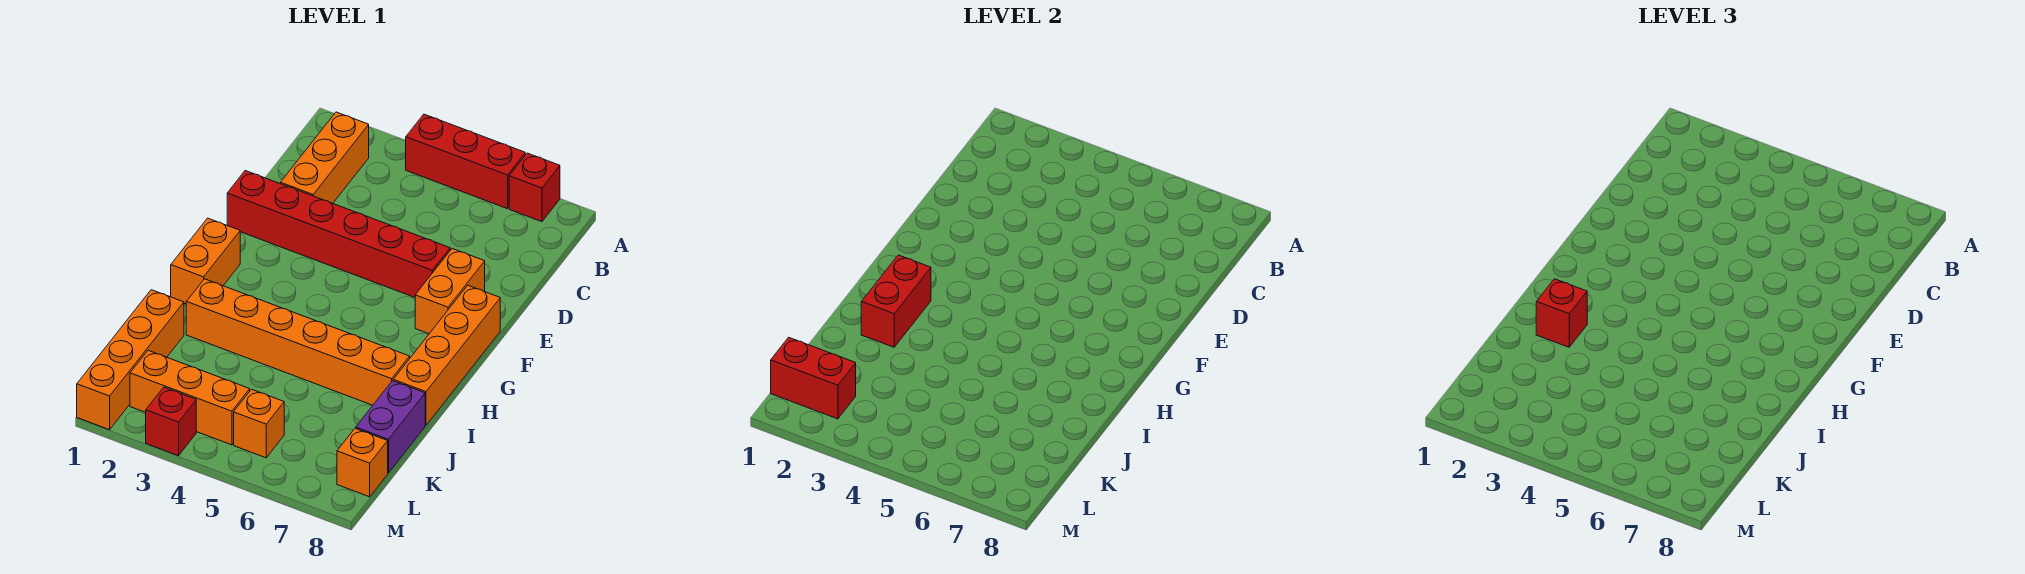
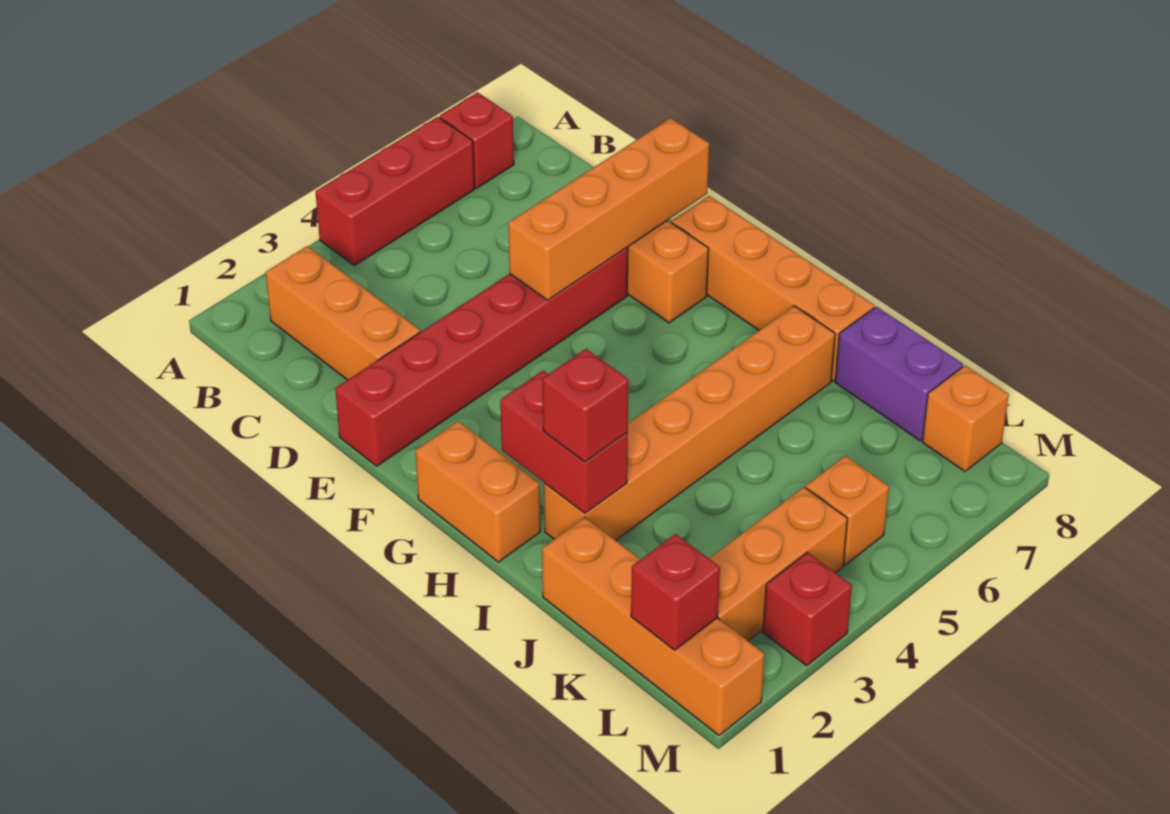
none -> orange brick E5:E8 level 2
red brick L1:L2 level 2 -> red brick L1 level 2

